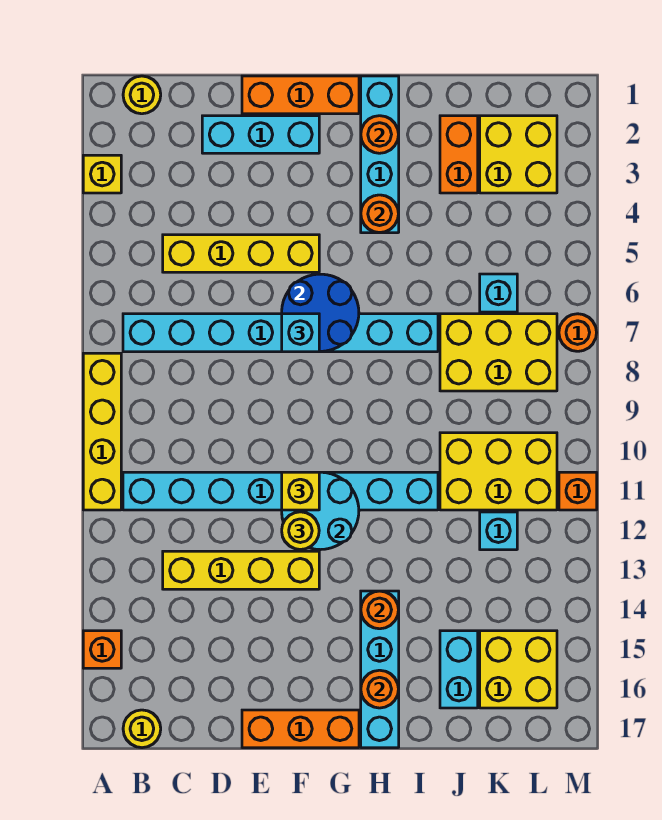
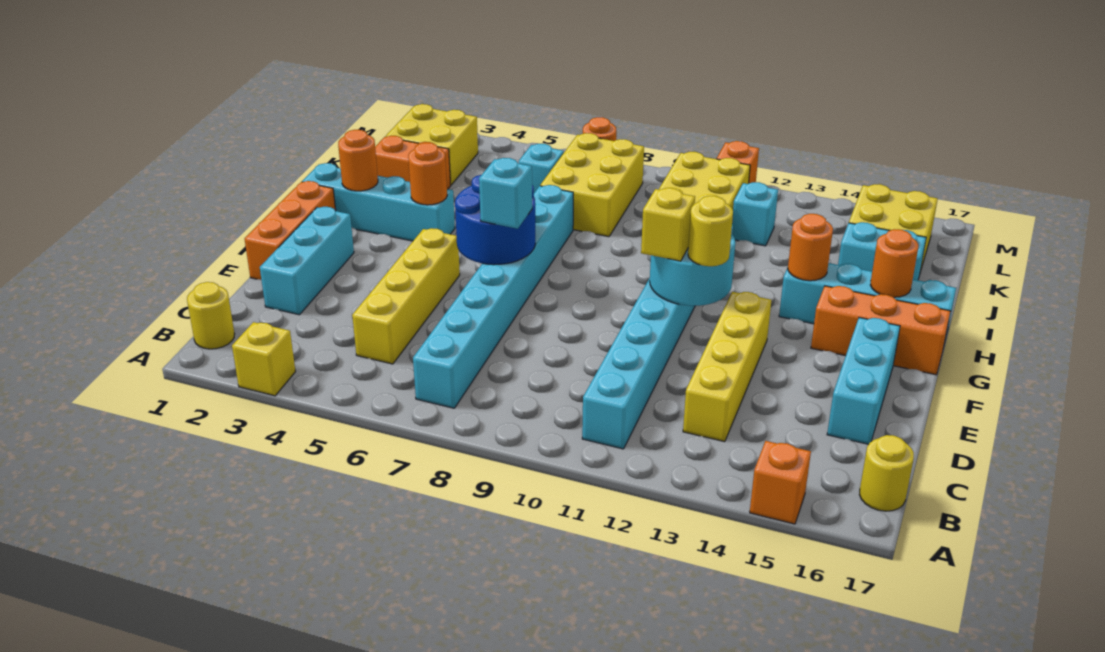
yellow brick A8:A11 level 1 -> none
none -> cyan brick D16:F16 level 1
orange brick E17:G17 level 1 -> orange brick G15:G17 level 1

